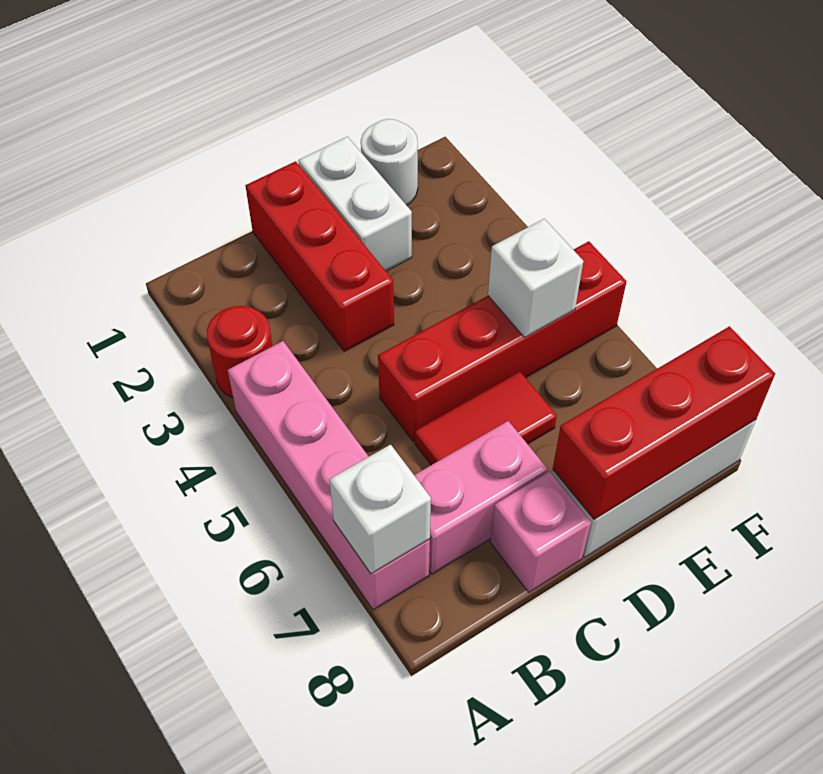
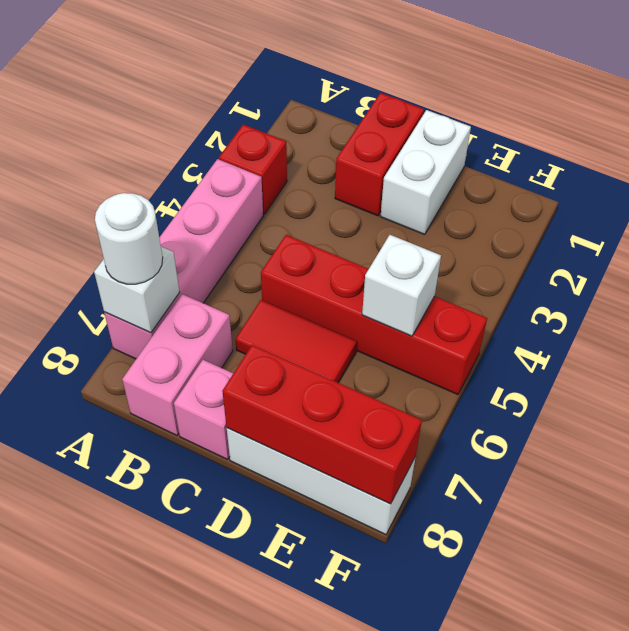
red round brick A3 level 1 -> red brick A3 level 1
pink brick B7:C7 level 1 -> pink brick B7:B8 level 1
red brick C1:C3 level 1 -> red brick C1:C2 level 1
white round brick E1 level 1 -> white round brick A7 level 3

